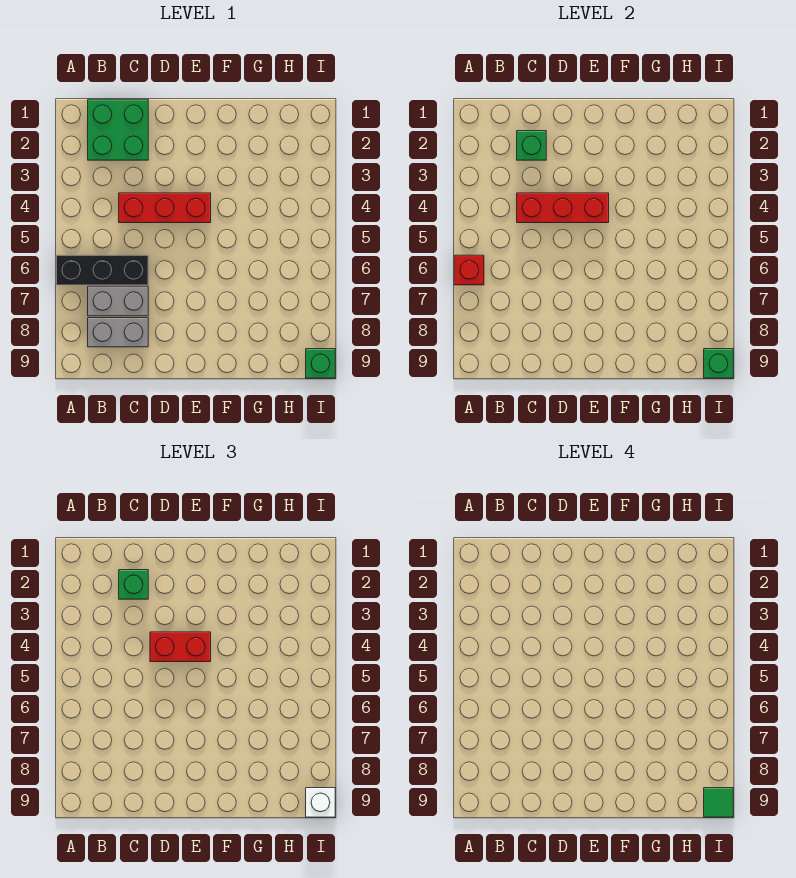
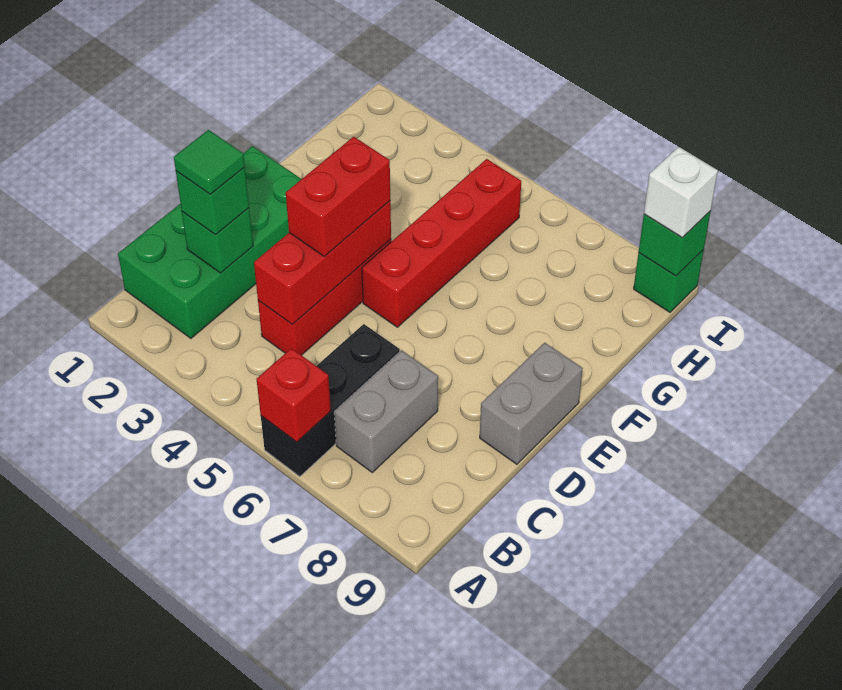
green brick B1:C2 level 1 -> green brick B1:E2 level 1
grey brick B8:C8 level 1 -> grey brick D9:E9 level 1
none -> red brick E5:H5 level 1
green tile I9 level 4 -> green tile C2 level 4

